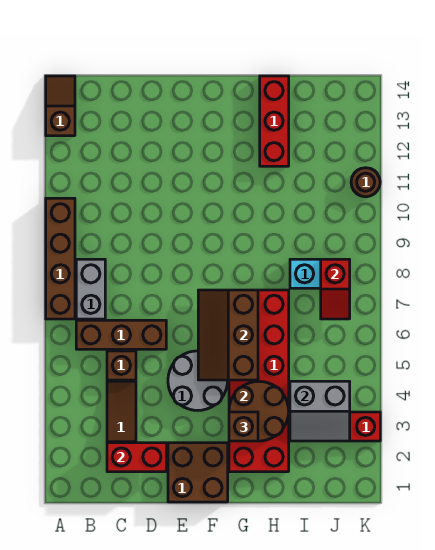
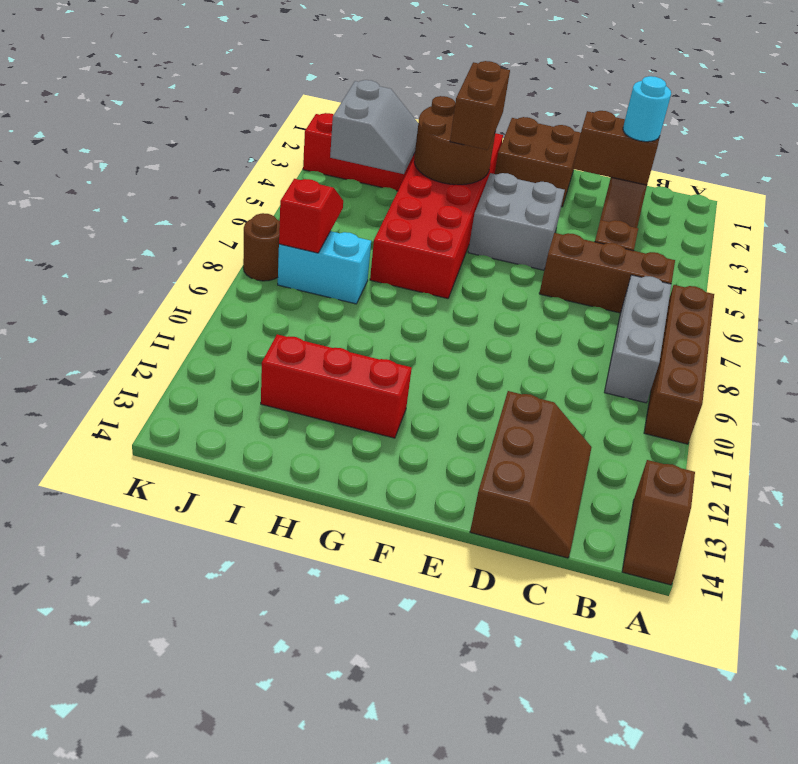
grey brick B7:B8 level 1 -> grey brick B7:B9 level 1
red brick C2:D2 level 2 -> brown brick C2:D2 level 2
none -> cyan round brick C2 level 3
grey round brick E4:F5 level 1 -> grey brick E4:F5 level 1
brown slope F5:G7 level 2 top G -> brown slope C12:D14 level 1 top D
brown brick G3 level 3 -> brown brick G3:G4 level 3
red brick H12:H14 level 1 -> red brick G12:I12 level 1
grey slope I3:J4 level 2 top 4 -> grey slope I3:J4 level 2 top J
brown round brick K11 level 1 -> brown round brick K8 level 1

